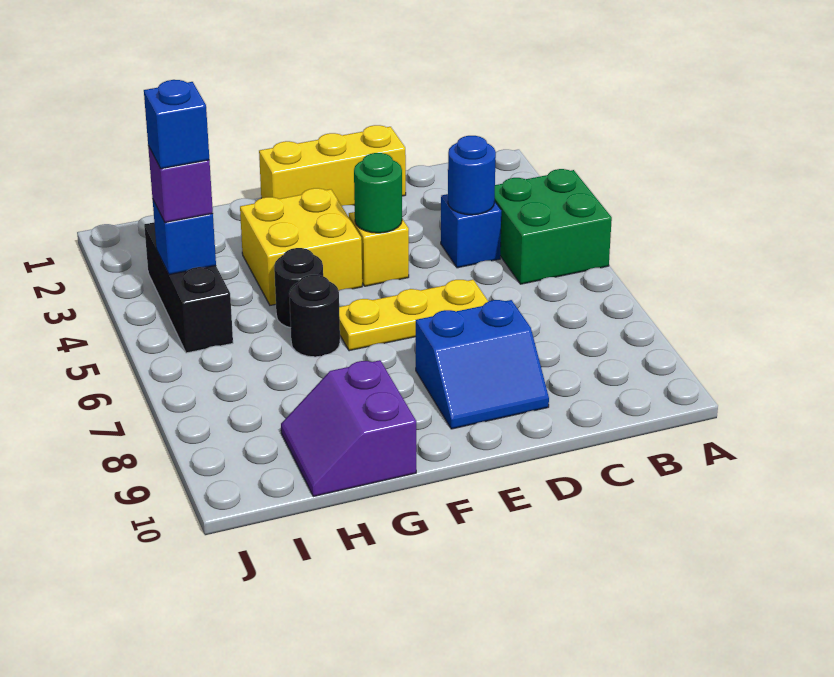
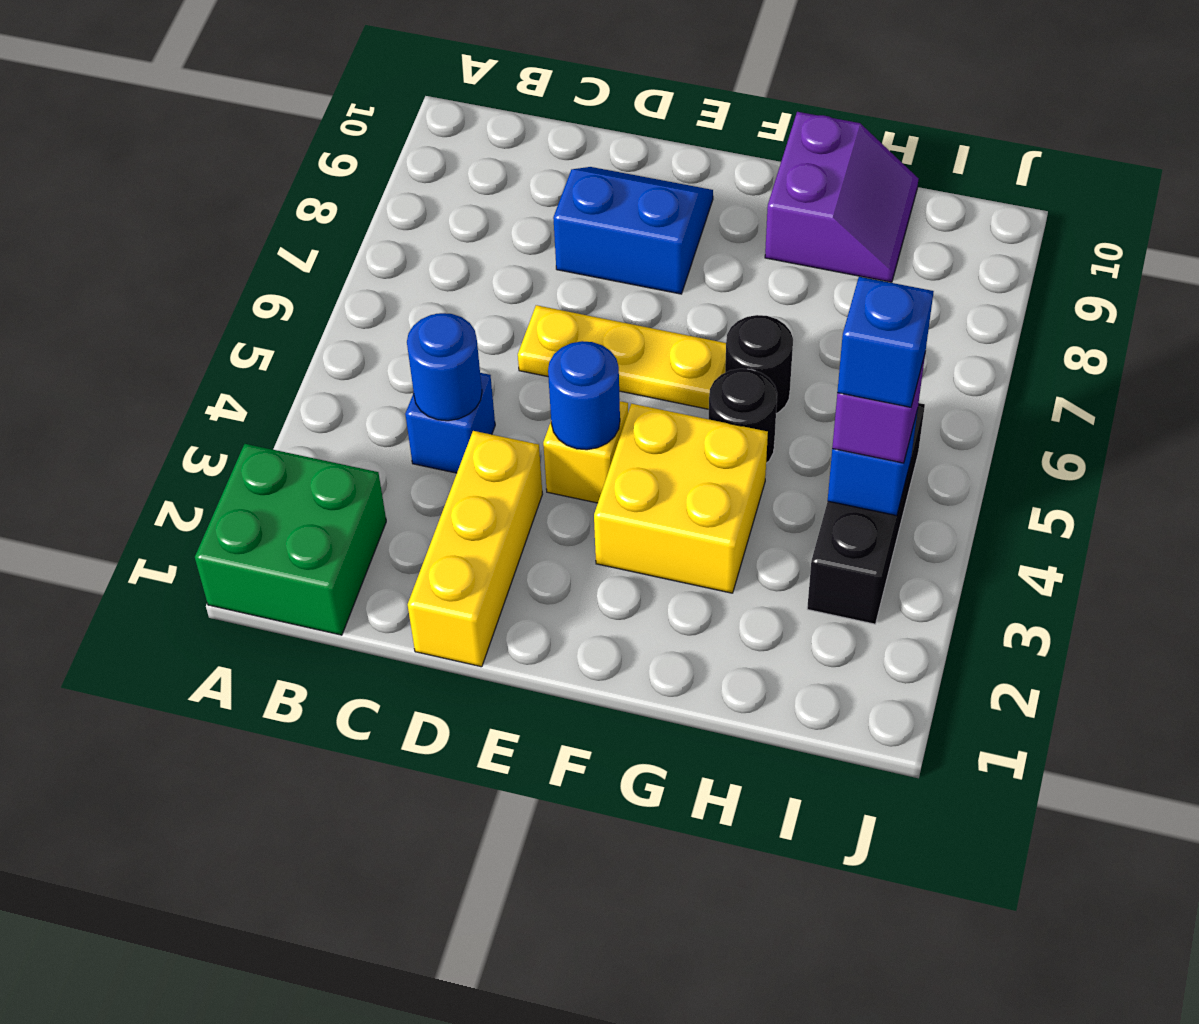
green brick A4:B5 level 1 -> green brick A1:B2 level 1
yellow brick D1:F1 level 1 -> yellow brick D1:D3 level 1
green round brick E4 level 2 -> blue round brick E4 level 2

